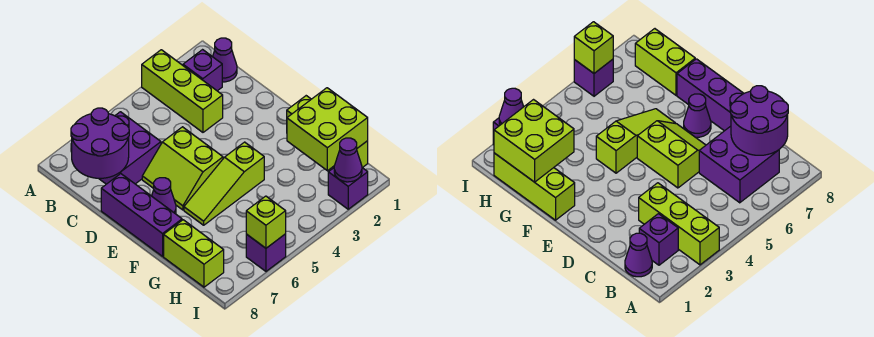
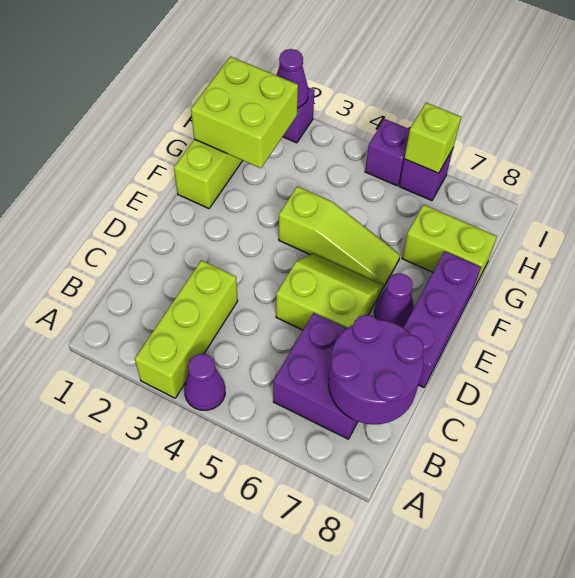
purple cone B1 level 1 -> purple cone A4 level 1
purple brick B2 level 1 -> purple brick I5 level 1
lime slope D5:E6 level 1 top 5 -> lime slope D5:E6 level 1 top D
lime brick G8:H8 level 1 -> lime brick G7:G8 level 1

